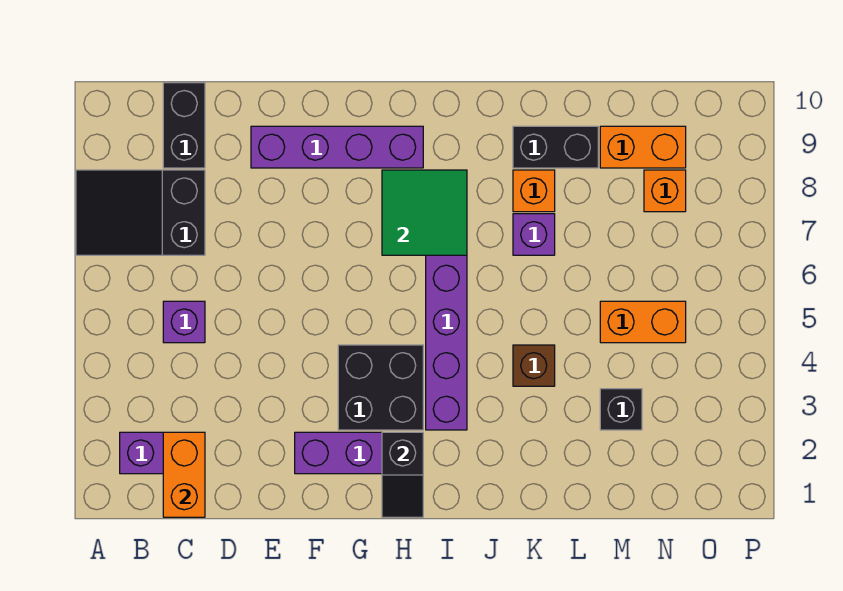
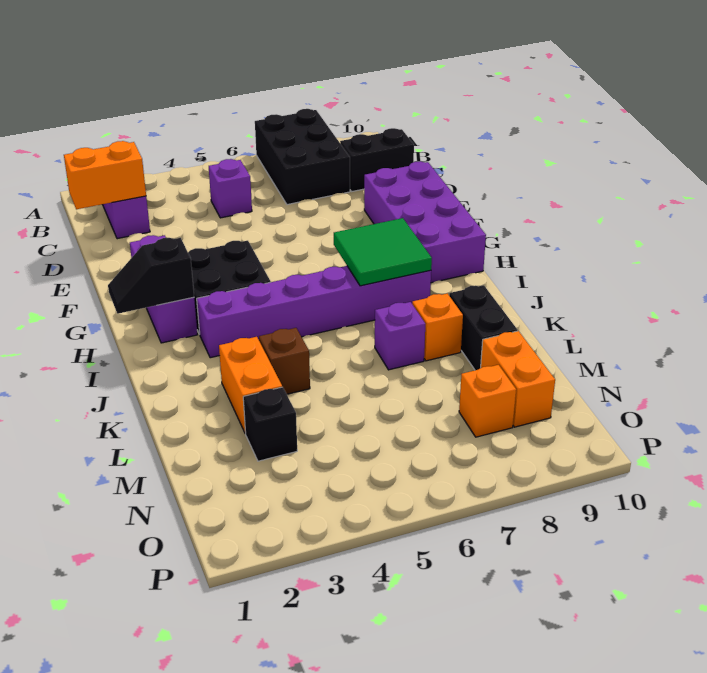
black slope A7:C8 level 1 top C -> black brick A7:C8 level 1
purple brick E9:H9 level 1 -> purple brick E9:H10 level 1
orange brick M5:N5 level 1 -> orange brick K3:L3 level 1

